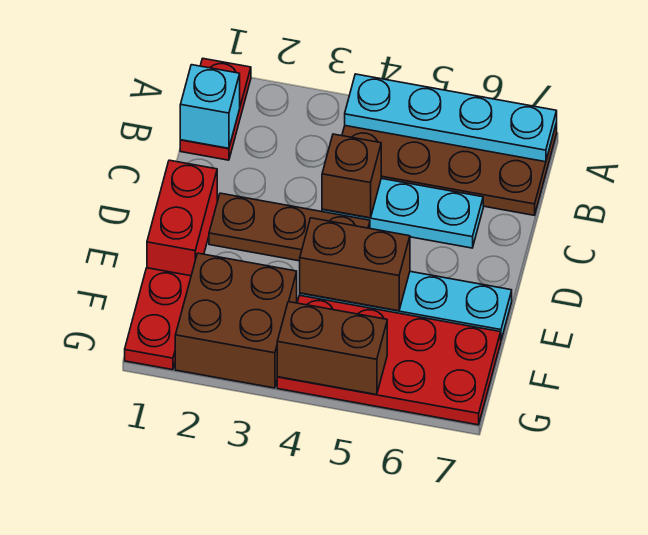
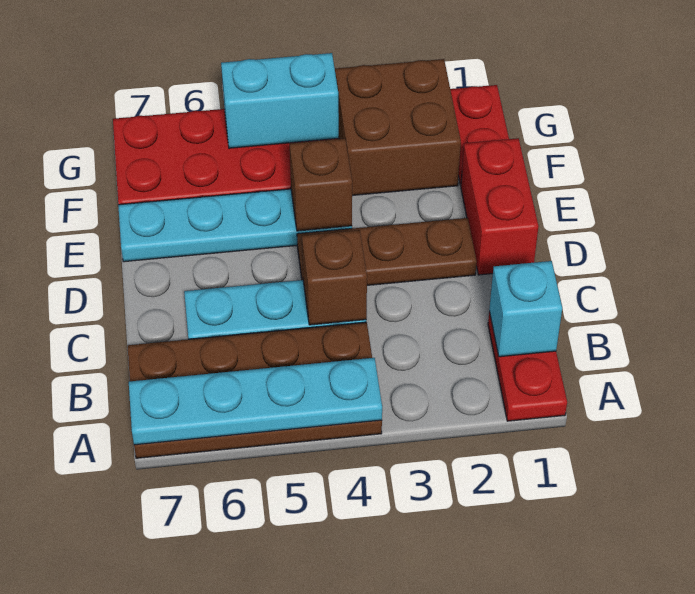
brown brick E4:E5 level 2 -> brown brick E4 level 2
brown brick G4:G5 level 2 -> cyan brick G4:G5 level 2

